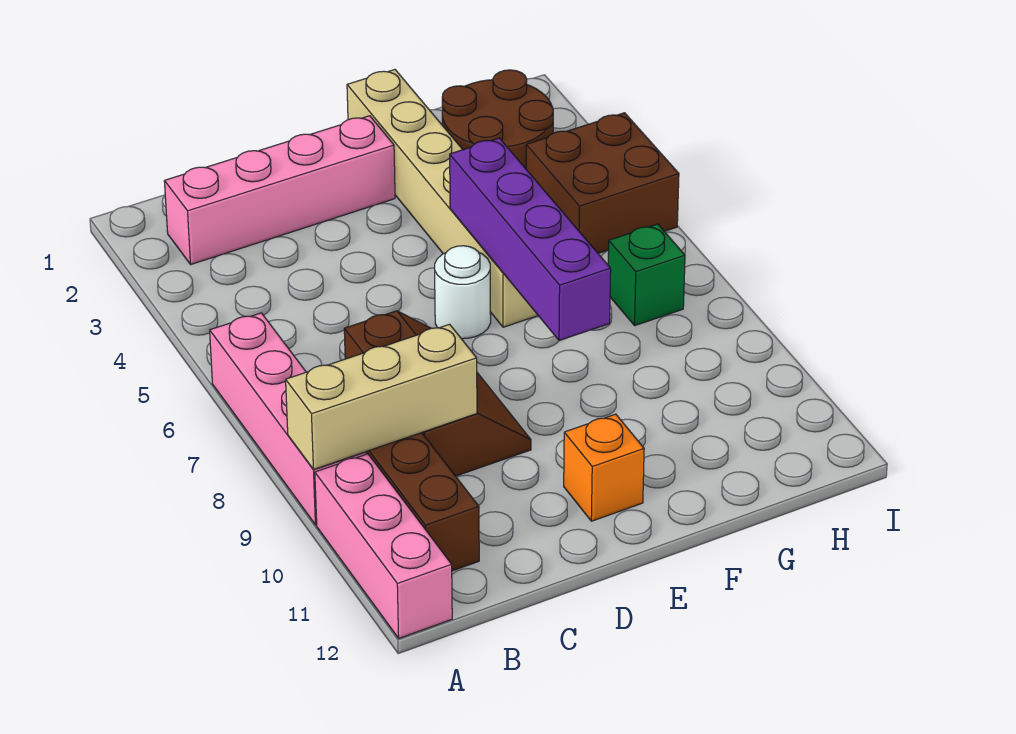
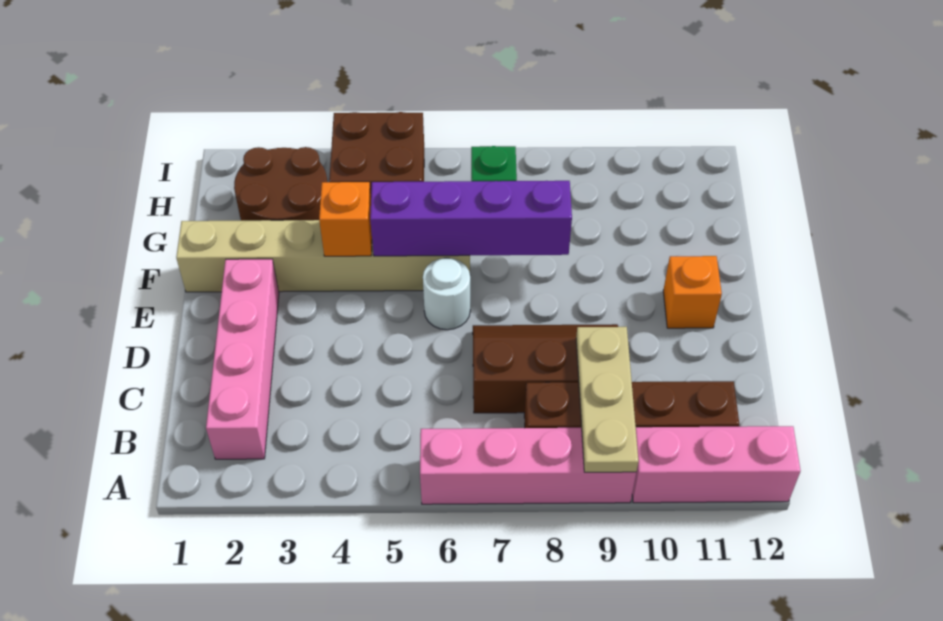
tan brick A9:C9 level 2 -> tan plate A9:C9 level 2
none -> orange brick F4 level 2

